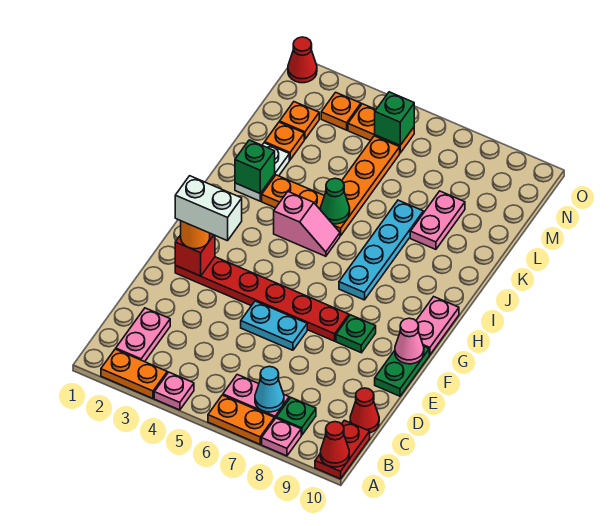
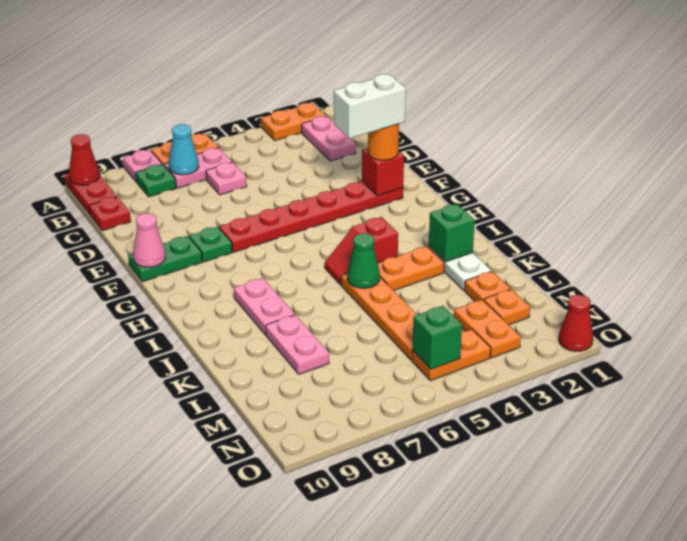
pink plate A4 level 1 -> pink plate C6 level 1
red cone C10 level 1 -> red plate C10 level 1
cyan plate E5:E6 level 1 -> none
green plate E10:F10 level 1 -> green plate F9:F10 level 1
pink plate G10:H10 level 1 -> pink plate I8:J8 level 1
cyan plate H7:K7 level 1 -> none
pink slope I4:I5 level 1 top 4 -> red slope I4:I5 level 1 top 4
orange plate N3 level 1 -> orange plate M3:N3 level 1

